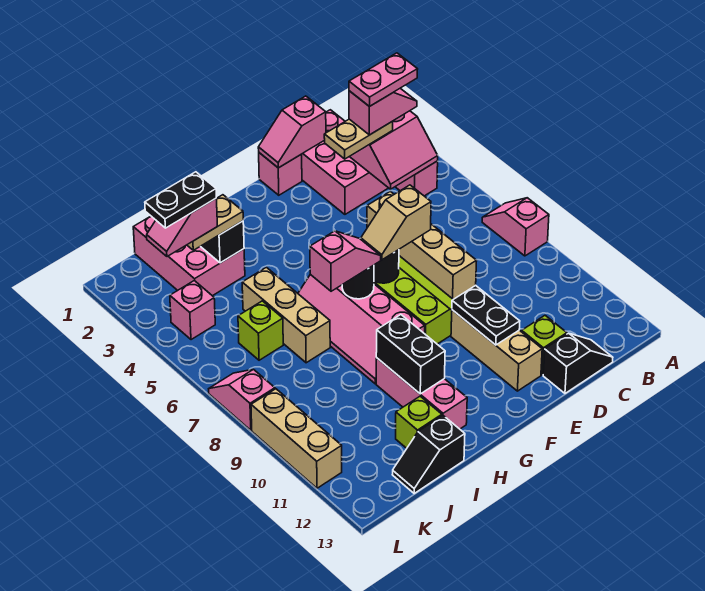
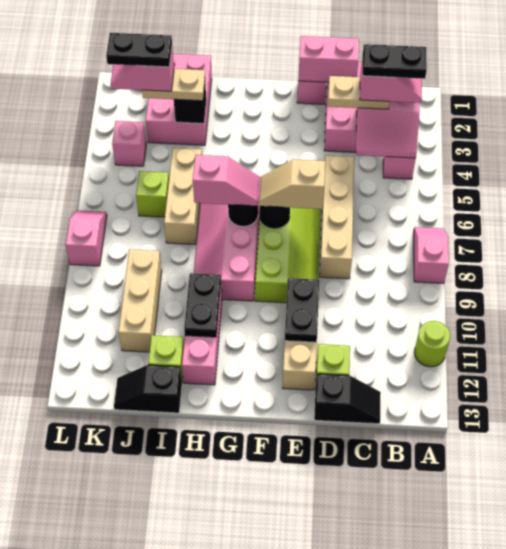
none -> lime round brick A11 level 1
pink plate B3:C3 level 5 -> black plate B3:C3 level 5
pink slope D1:E1 level 2 top D -> pink brick D1:E1 level 2
black brick H10:H11 level 2 -> black plate H10:H11 level 2
tan brick L9:L11 level 1 -> tan brick J9:J11 level 1

